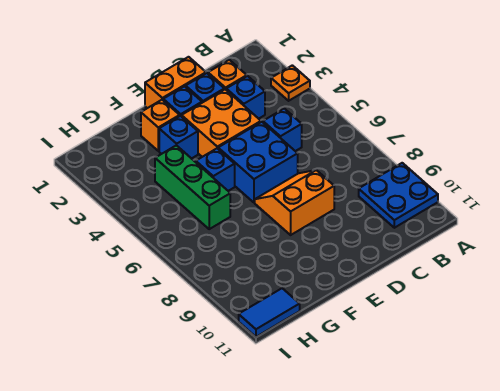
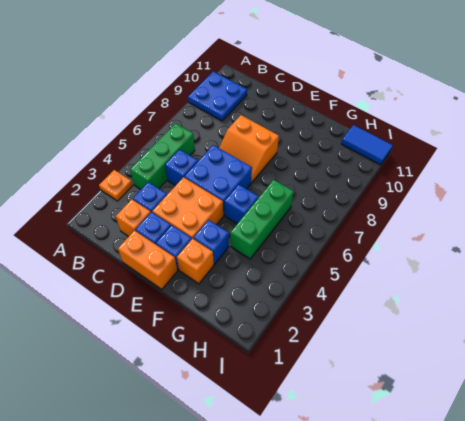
none -> green brick B4:B6 level 1

